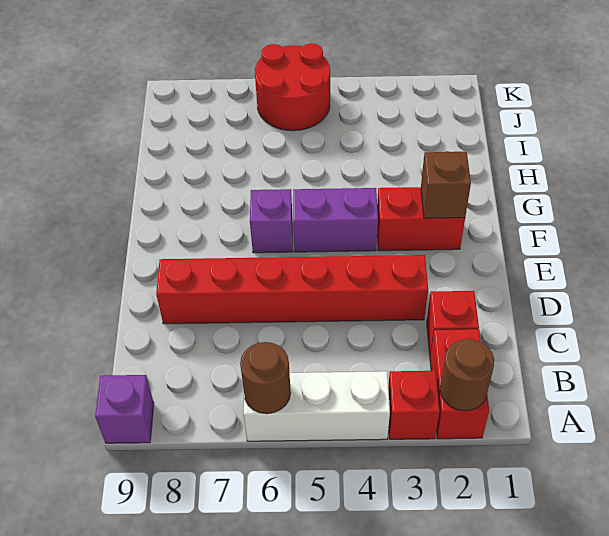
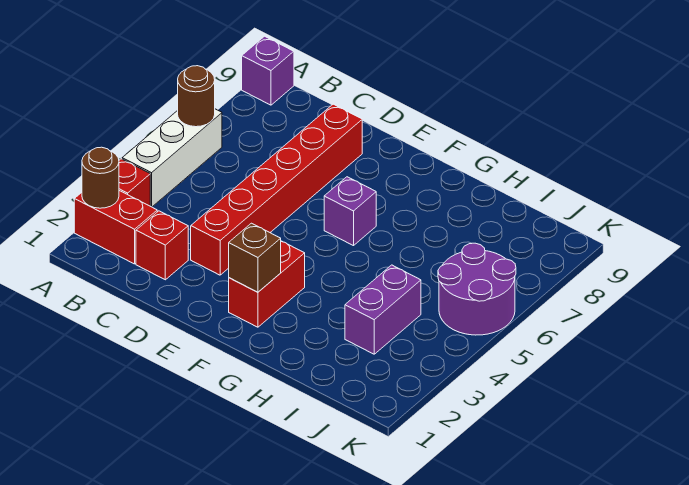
purple brick F4:F5 level 1 -> purple brick I3:I4 level 1
red round brick J5:K6 level 1 -> purple round brick J5:K6 level 1

